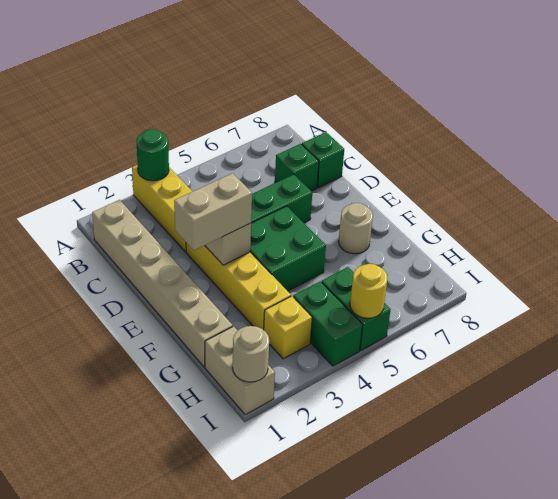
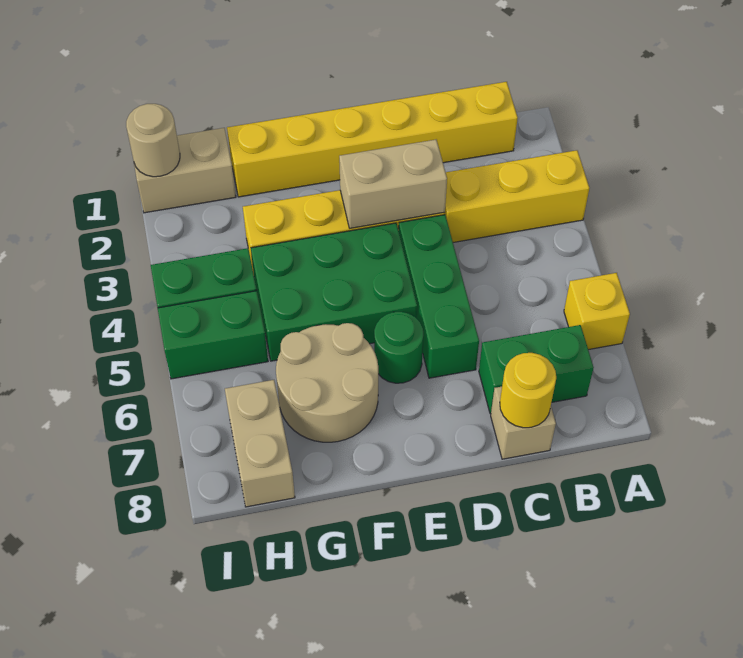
green round brick A3 level 2 -> green round brick E6 level 1
tan brick B1:G1 level 1 -> yellow brick B1:G1 level 1
green brick C7 level 1 -> green brick B7:C7 level 1
green brick C8 level 1 -> tan brick C8 level 1
tan brick E2:E3 level 3 -> tan brick H7:H8 level 1
green brick E4:F5 level 1 -> green brick E4:G5 level 1
tan round brick F7 level 1 -> tan round brick F6:G7 level 1
yellow brick H3 level 1 -> yellow brick A6 level 1
yellow round brick I5 level 2 -> yellow round brick C8 level 2

